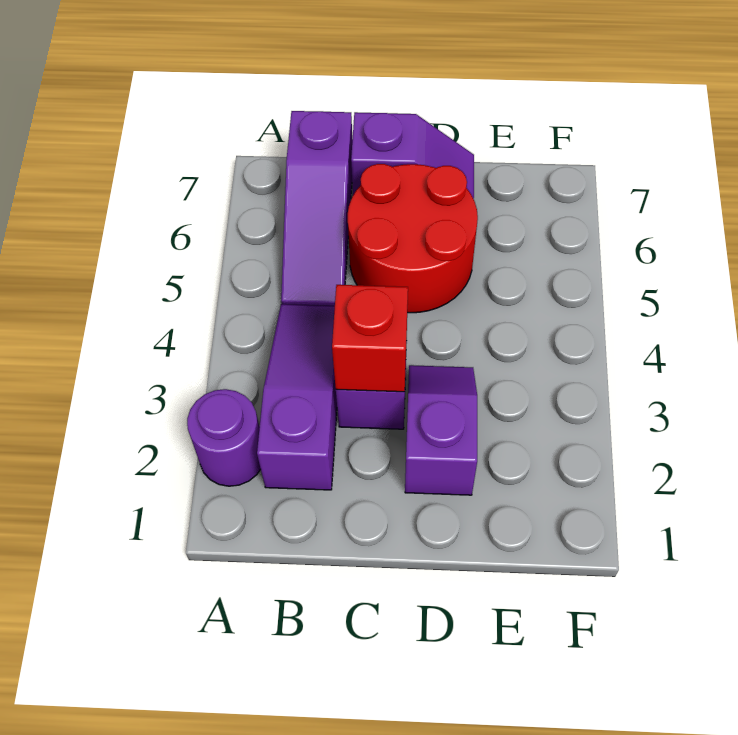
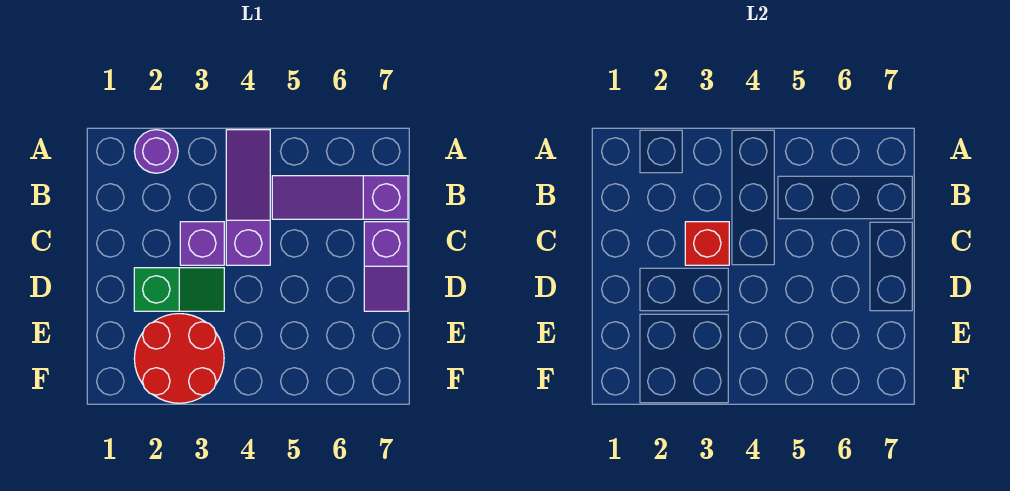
purple slope B2:B4 level 1 top 2 -> purple slope A4:C4 level 1 top C
red round brick C5:D6 level 1 -> red round brick E2:F3 level 1
purple slope D2:D3 level 1 top 2 -> green slope D2:D3 level 1 top 2

